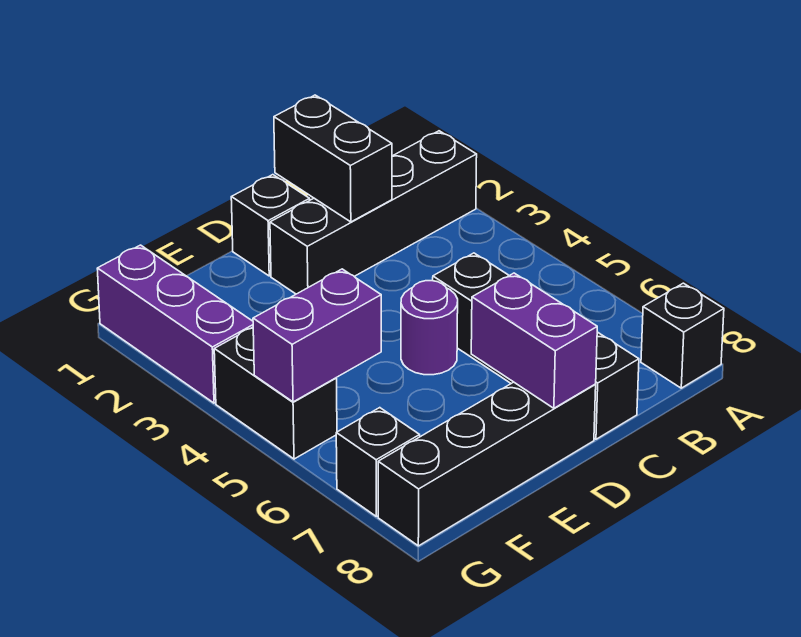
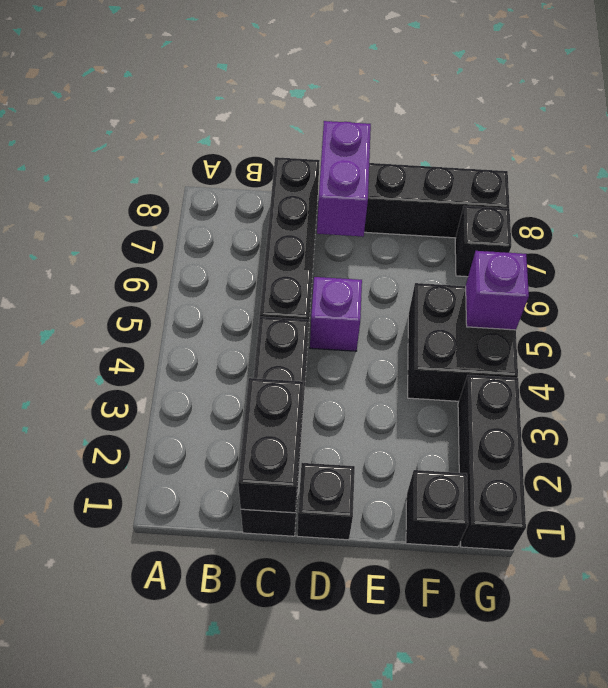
black brick A2:D2 level 1 -> black brick C1:C4 level 1
black brick A8 level 1 -> black brick F1 level 1
purple round brick D5 level 1 -> purple brick D5 level 1
purple brick F5:G5 level 2 -> purple brick G5 level 2
purple brick G1:G3 level 1 -> black brick G1:G3 level 1
black brick G4:G5 level 1 -> black brick F4:G5 level 1

